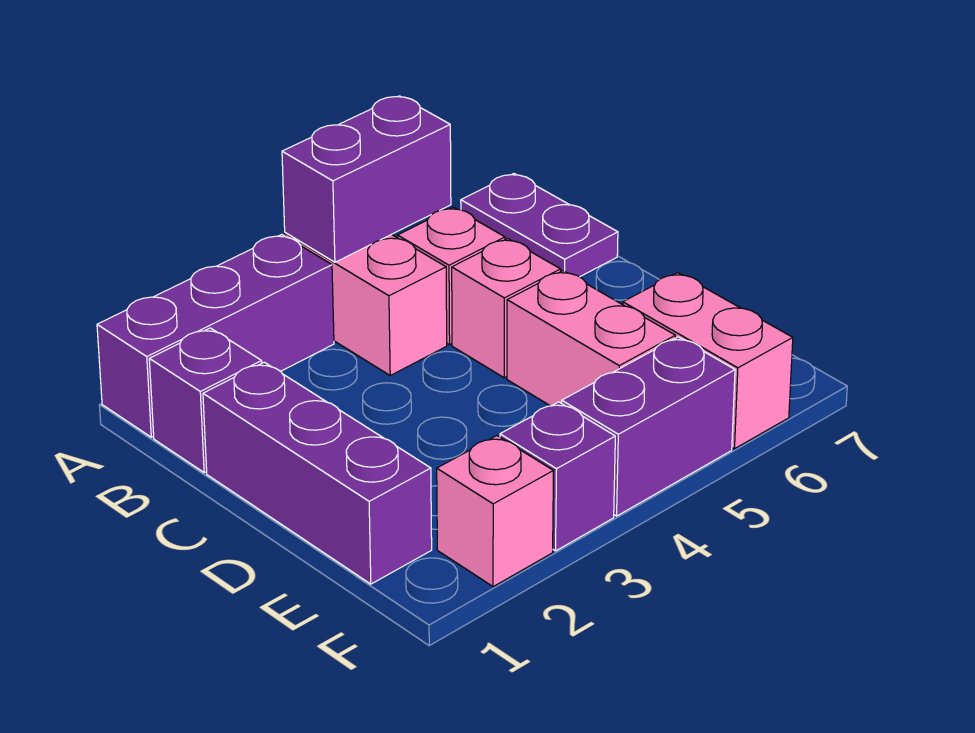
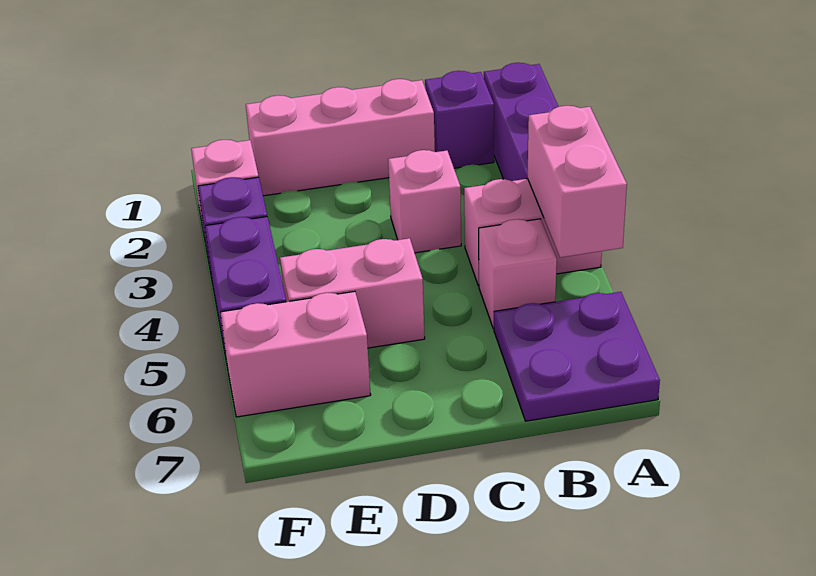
purple brick A4:A5 level 2 -> pink brick A4:A5 level 2
purple plate A7:B7 level 1 -> purple plate A6:B7 level 1
purple brick C1:E1 level 1 -> pink brick C1:E1 level 1
pink brick C5 level 1 -> pink brick C3 level 1

